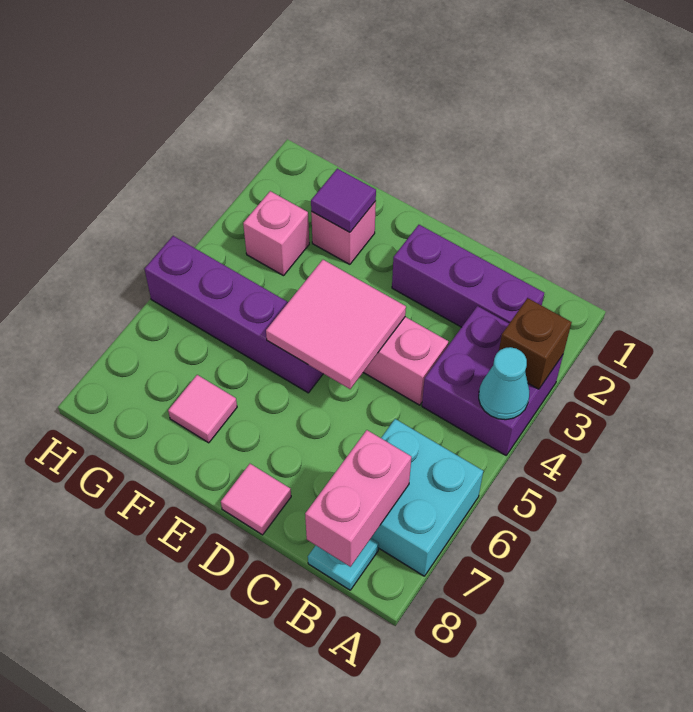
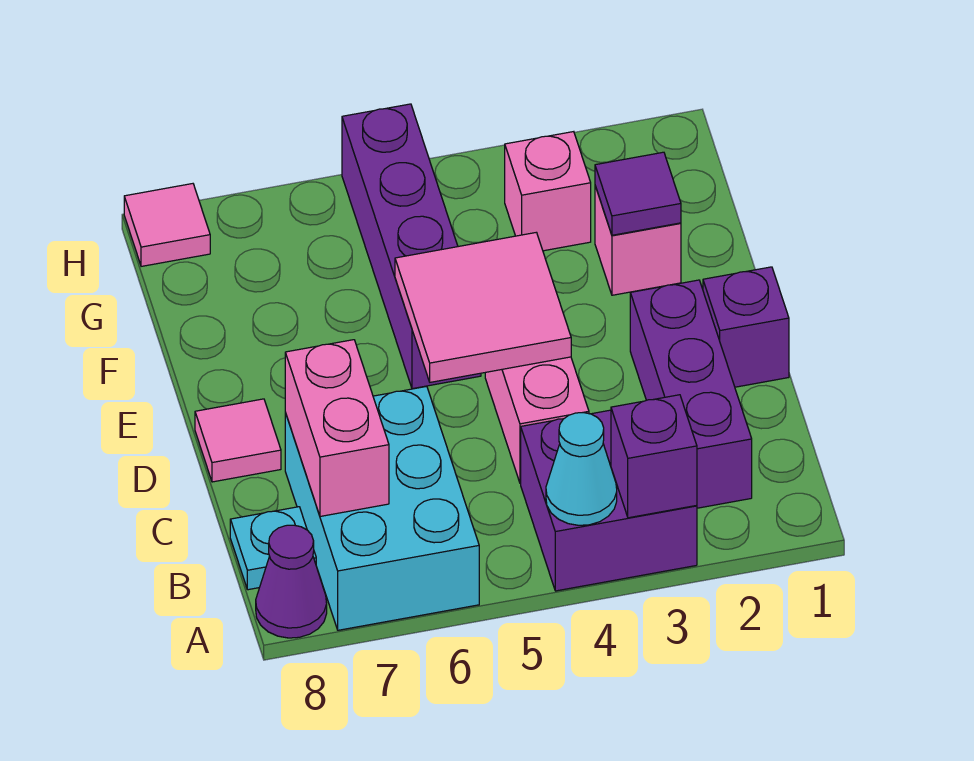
brown brick A3 level 2 -> purple brick A3 level 2
cyan brick A6:B7 level 1 -> cyan brick A6:C7 level 1
none -> purple cone A8 level 1
pink brick B7:B8 level 2 -> pink brick B7:C7 level 2
none -> purple brick D1 level 1
pink tile F7 level 1 -> pink tile H8 level 1

